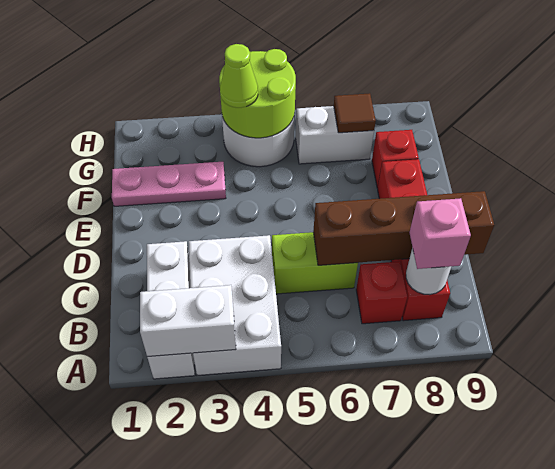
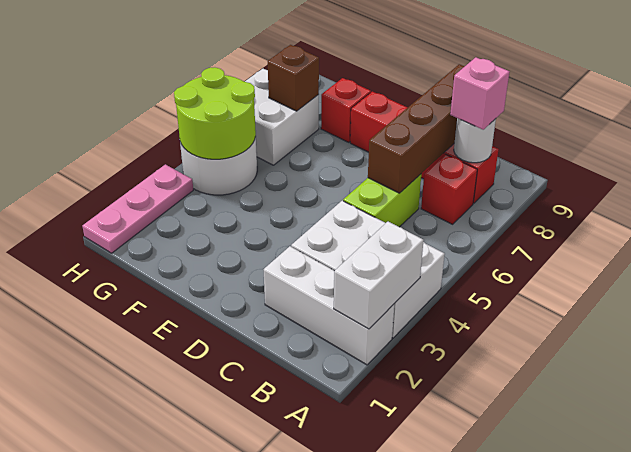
pink plate F1:F3 level 1 -> pink plate H1:H3 level 1
lime cone G4 level 3 -> none
white brick G6:G7 level 1 -> white brick G6:H7 level 1
brown tile G7 level 2 -> brown brick G7 level 2

